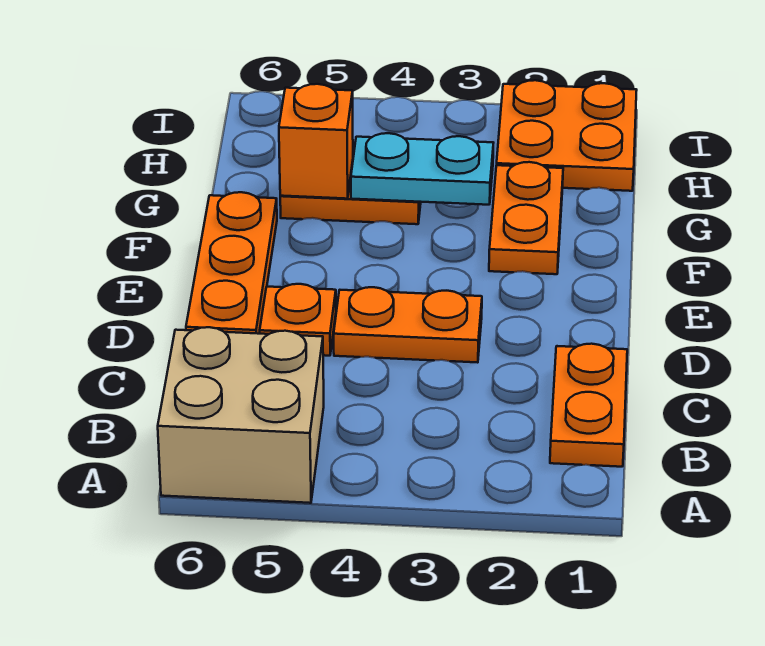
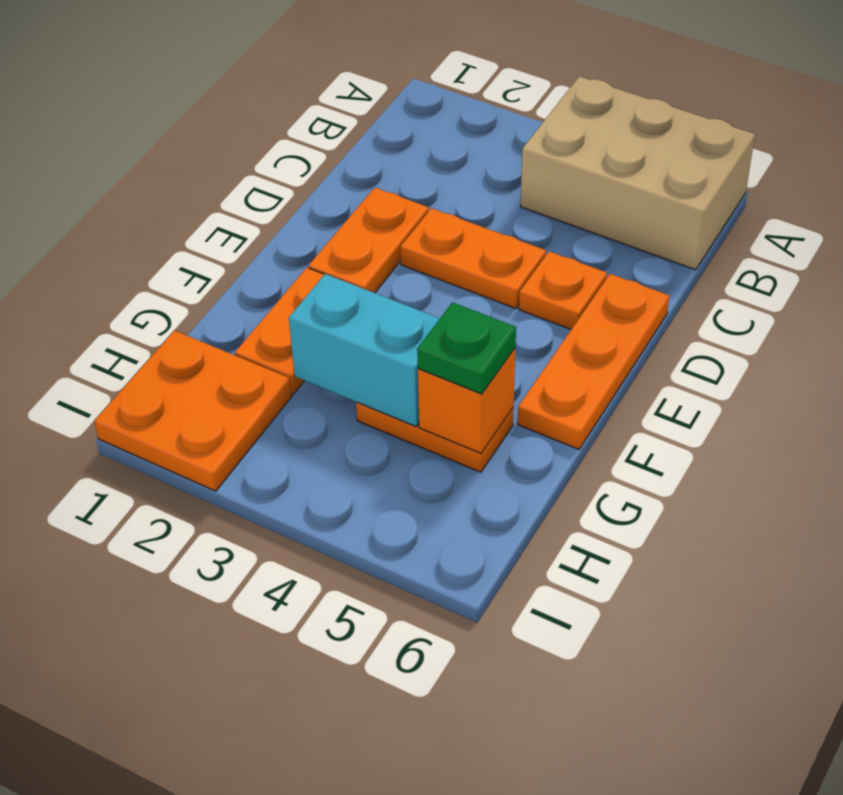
tan brick A5:B6 level 1 -> tan brick A4:B6 level 1
orange plate B1:C1 level 1 -> orange plate D2:E2 level 1
cyan plate G3:G4 level 2 -> cyan brick G3:G4 level 2
none -> green plate G5 level 3

